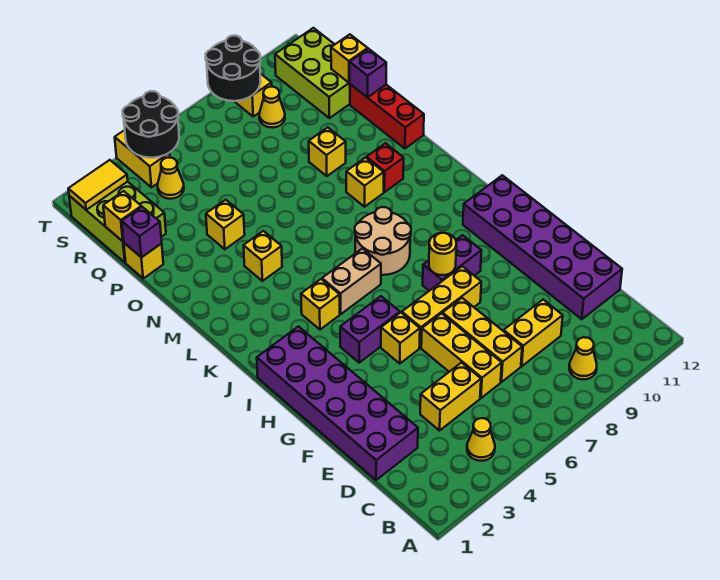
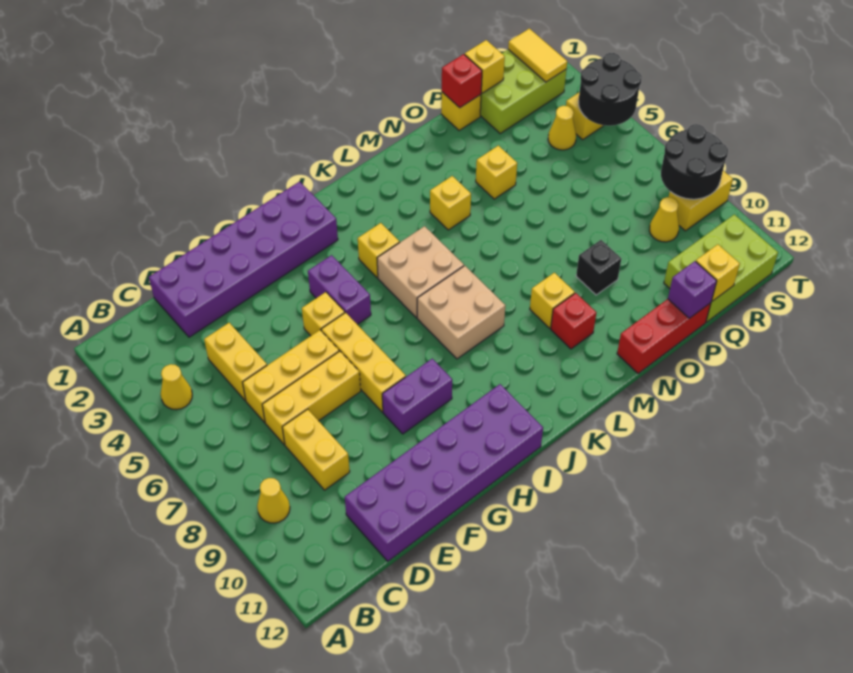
purple brick H8:H9 level 1 -> purple brick G9:H9 level 1
yellow round brick H8 level 2 -> none
tan brick J5:J6 level 1 -> tan brick J5:K6 level 1
tan round brick J7:K8 level 1 -> tan brick J7:K8 level 1
yellow brick O9 level 1 -> black brick O9 level 1
purple brick P1 level 2 -> red brick P1 level 2

